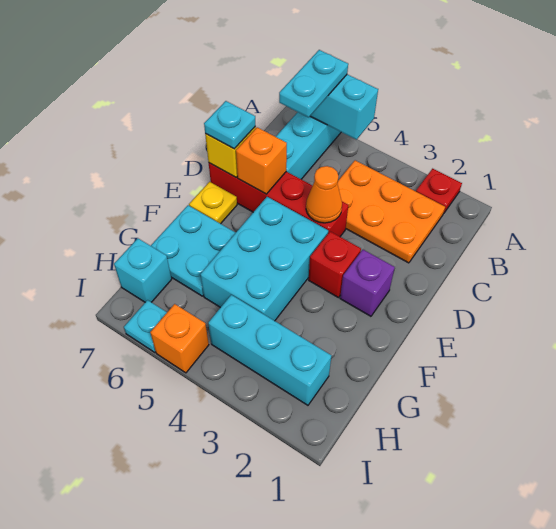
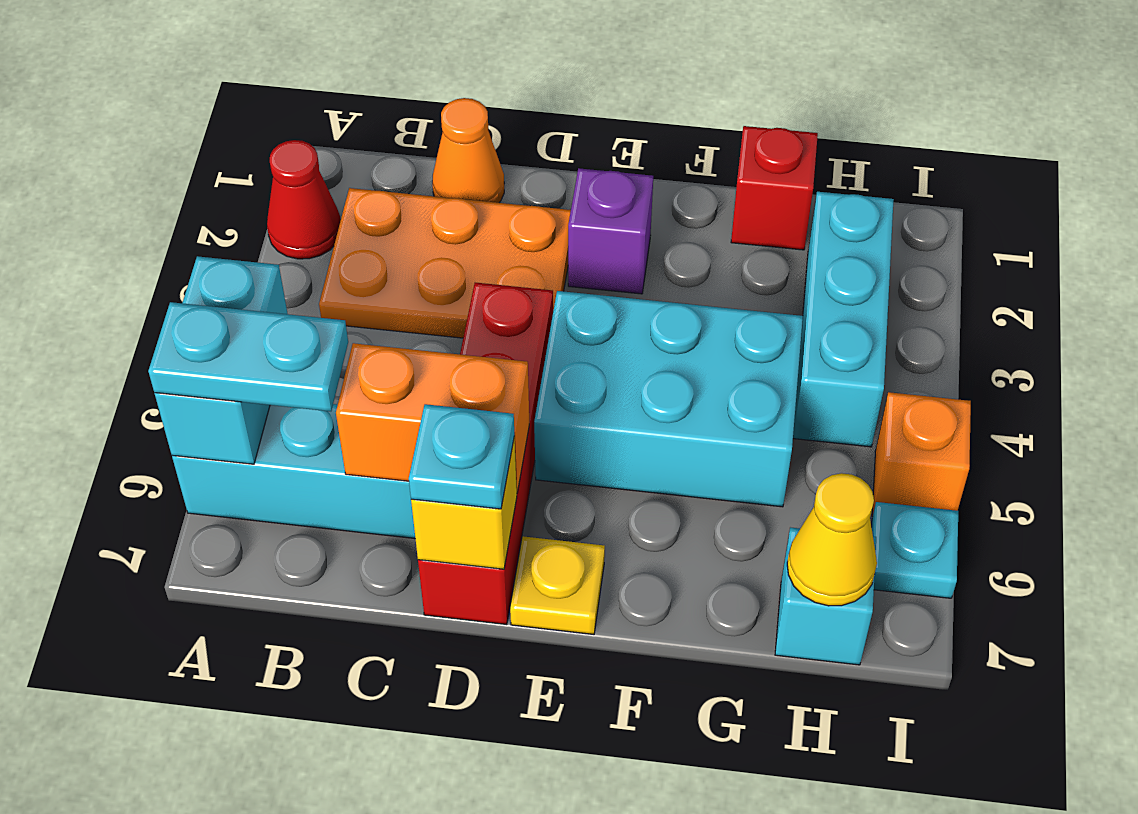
red plate A2 level 1 -> red cone A2 level 1
orange plate B2:C4 level 1 -> orange plate B2:D3 level 1
orange cone D4 level 2 -> orange cone C1 level 1
orange brick D6 level 2 -> orange brick C6:D6 level 2
red brick E3 level 1 -> red brick G1 level 1
cyan plate F6:G7 level 1 -> none
none -> yellow cone H7 level 2

